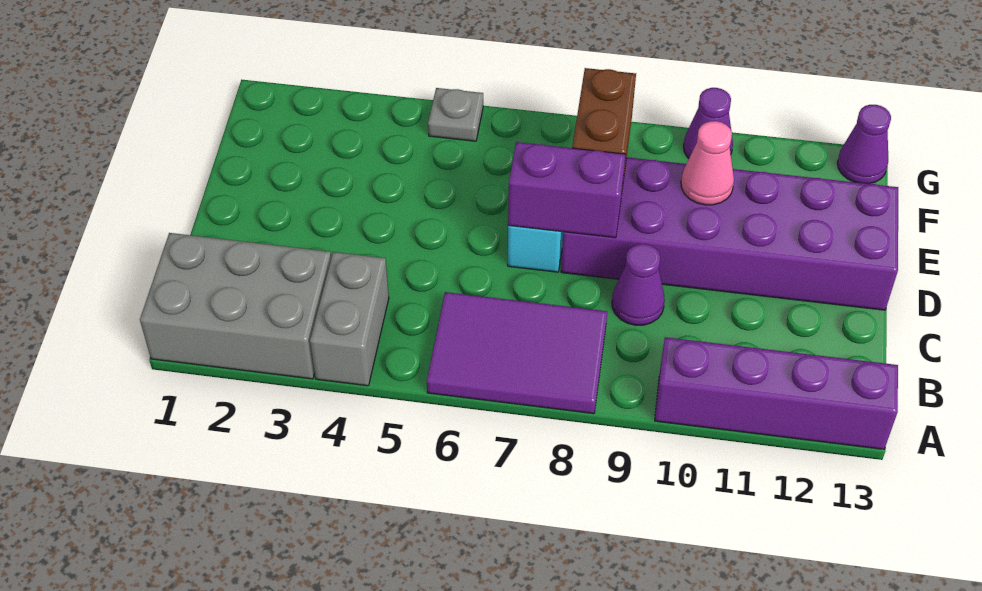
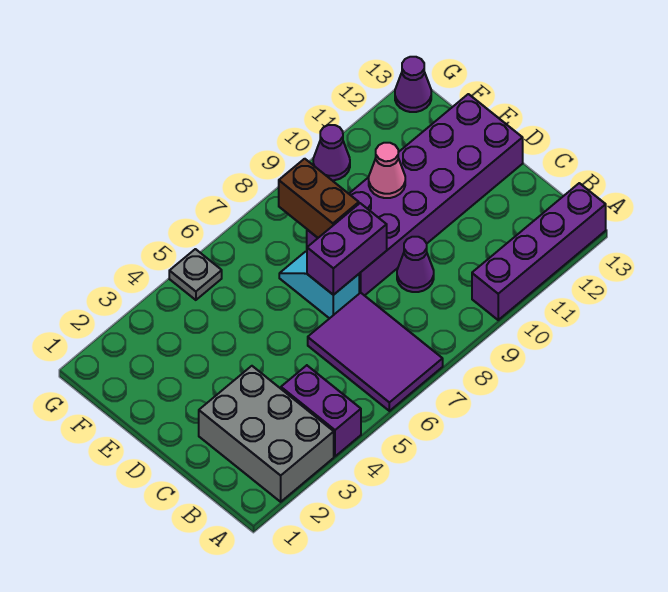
grey brick A1:B3 level 1 -> grey brick A2:C3 level 1
grey brick A4:B4 level 1 -> purple brick A4:B4 level 1
purple tile A6:B8 level 1 -> purple tile A6:C7 level 1

